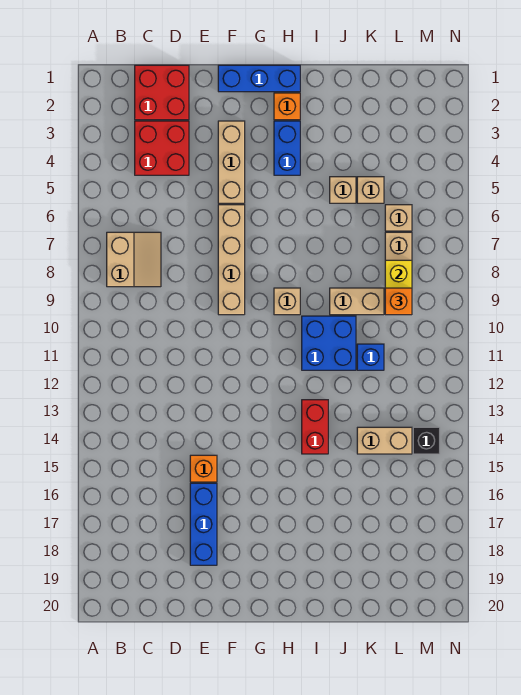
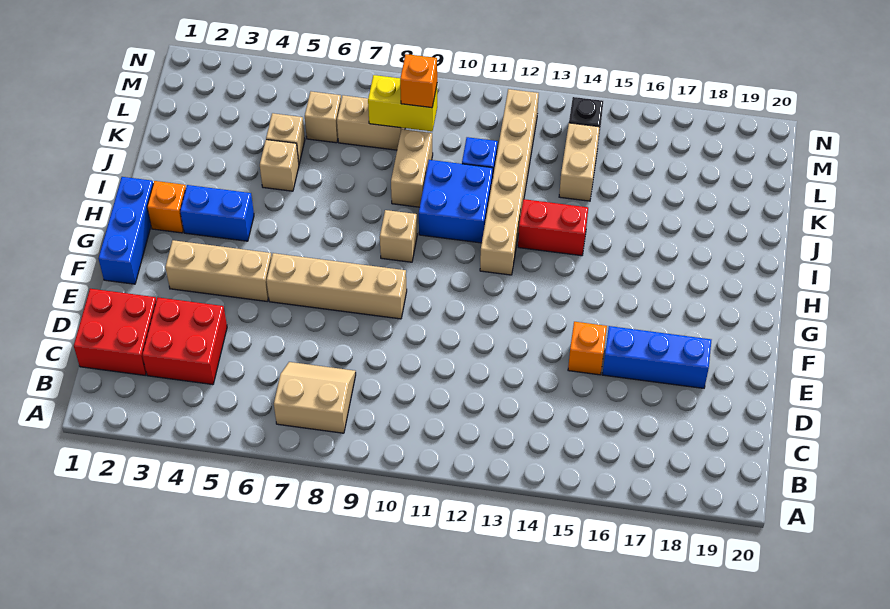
none -> tan brick H12:M12 level 1

